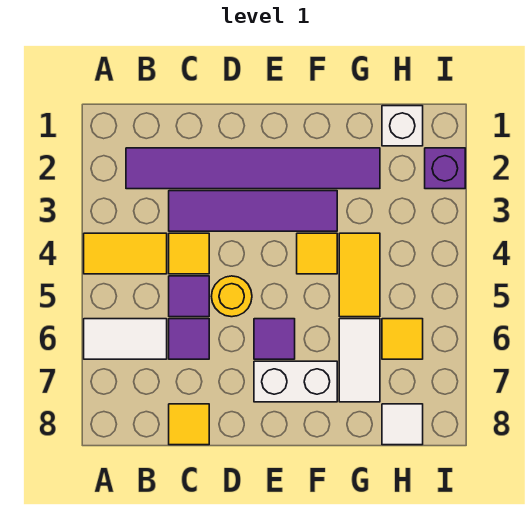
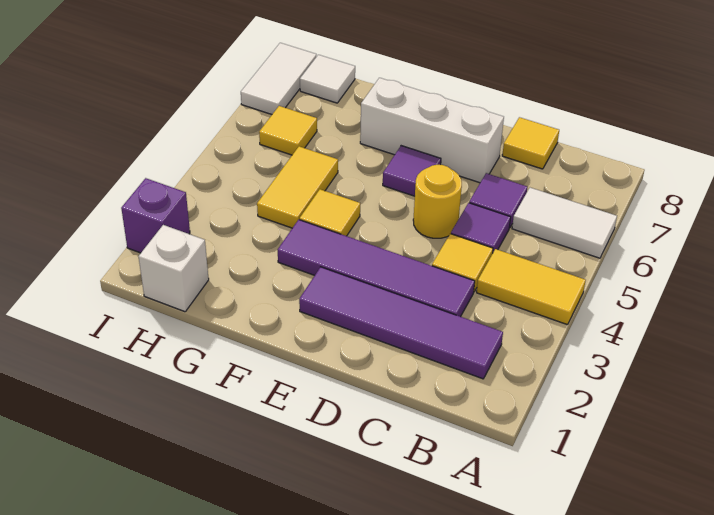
purple tile B2:G2 level 1 -> purple tile B2:E2 level 1
white brick E7:F7 level 1 -> white brick D7:F7 level 1
white tile G6:G7 level 1 -> white tile I7:I8 level 1

